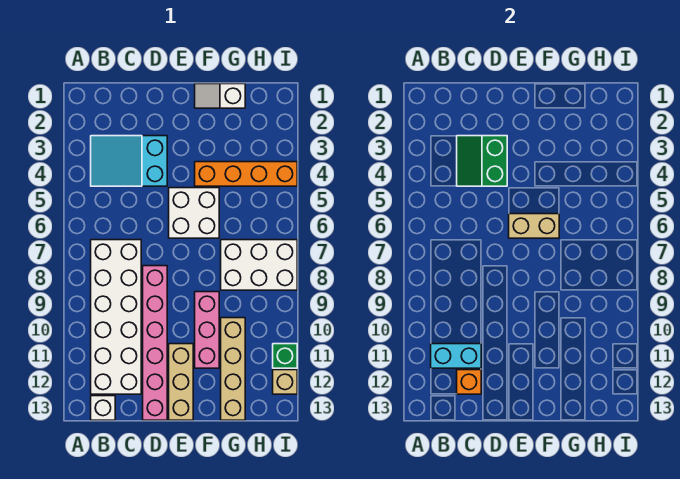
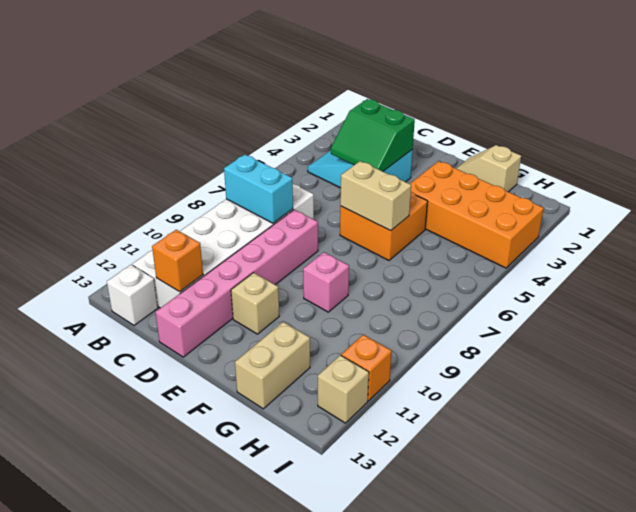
cyan brick B11:C11 level 2 -> cyan brick B8:C8 level 2
green slope C3:D4 level 2 top D -> green slope C3:D4 level 2 top 3
white brick E5:F6 level 1 -> orange brick E5:F6 level 1
tan brick E11:E13 level 1 -> tan brick E11 level 1
white slope F1:G1 level 1 top G -> tan slope F1:G1 level 1 top G
orange brick F4:I4 level 1 -> orange brick F3:I4 level 1
pink brick F9:F11 level 1 -> pink brick F9 level 1
white brick G7:I8 level 1 -> none
tan brick G10:G13 level 1 -> tan brick G12:G13 level 1
green brick I11 level 1 -> orange brick I11 level 1

